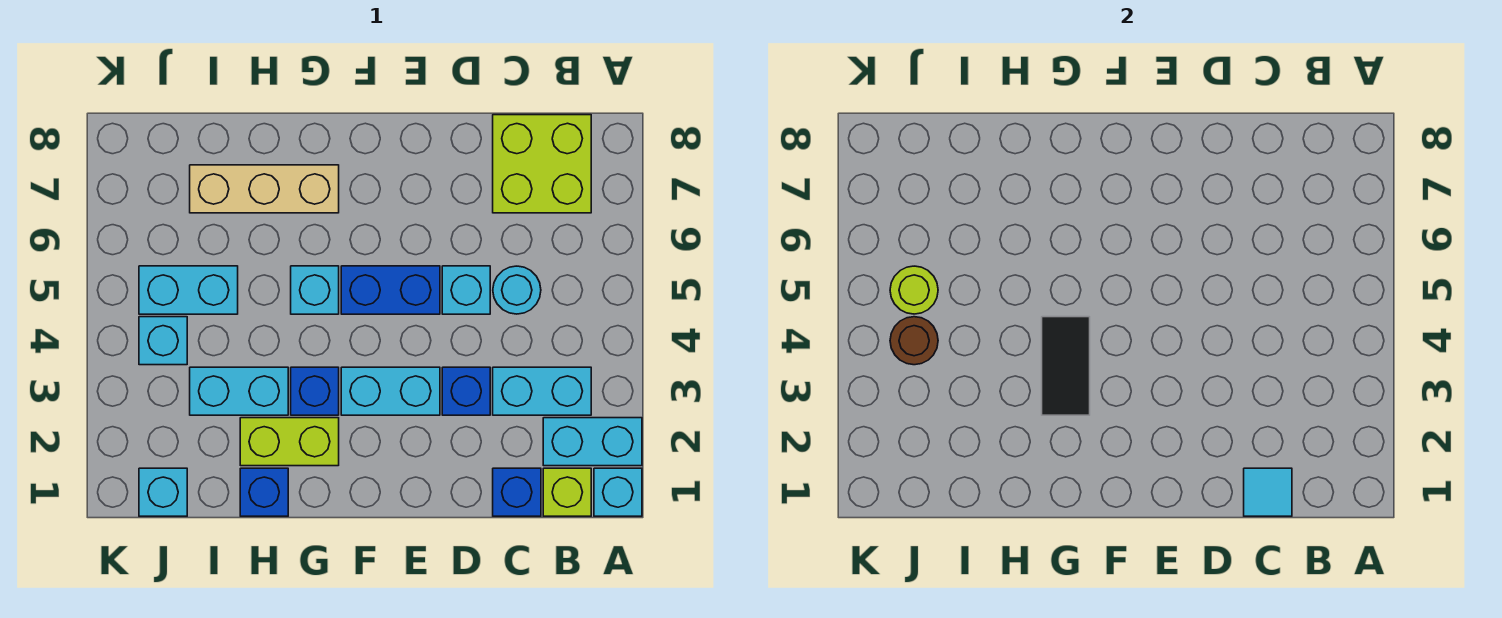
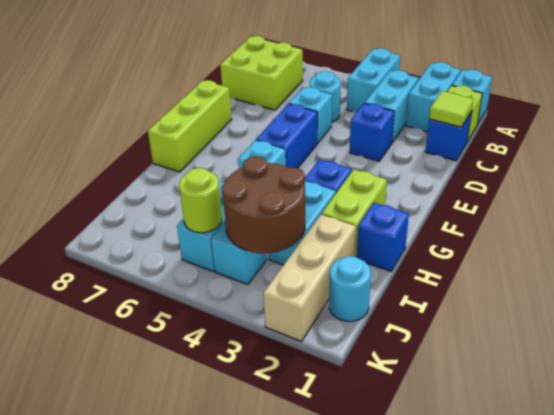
cyan tile C1 level 2 -> lime tile C1 level 2
cyan brick E3:F3 level 1 -> cyan brick A4:B4 level 1
none -> lime brick E8:G8 level 1
black tile G3:G4 level 2 -> none
tan brick G7:I7 level 1 -> tan brick I2:K2 level 1
cyan brick J1 level 1 -> cyan round brick J1 level 1
brown round brick J4 level 2 -> brown round brick I3:J4 level 2

